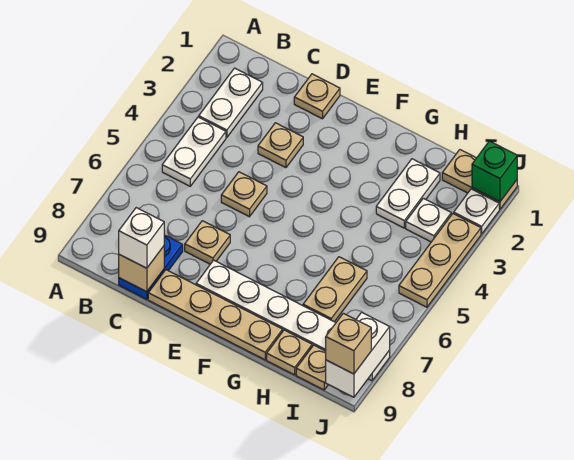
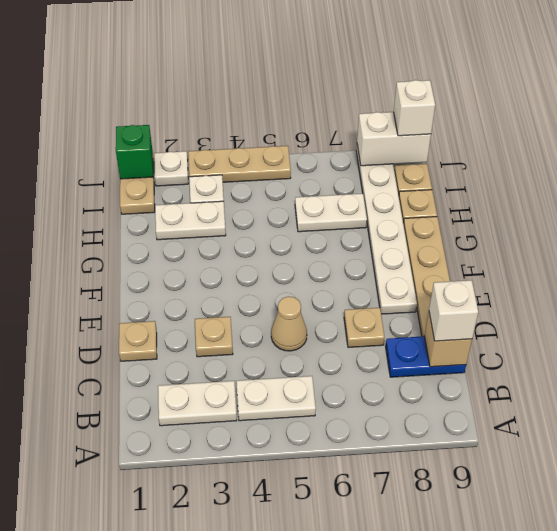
tan plate D5 level 1 -> tan cone D5 level 1
tan plate H6:H7 level 1 -> white plate H6:H7 level 1
tan brick J9 level 3 -> white brick J9 level 3

